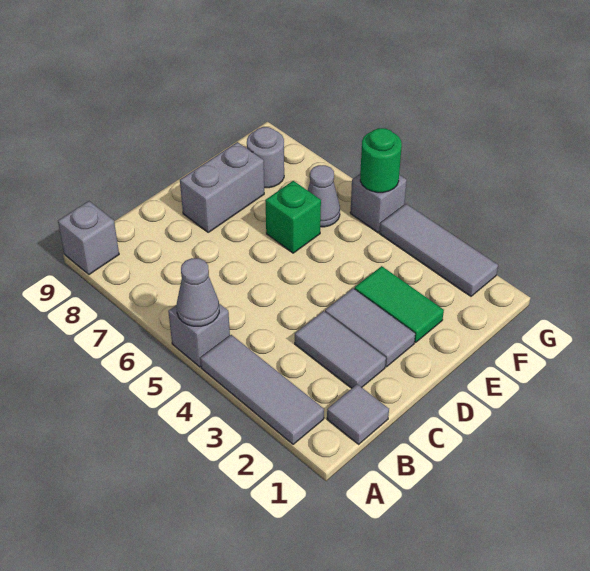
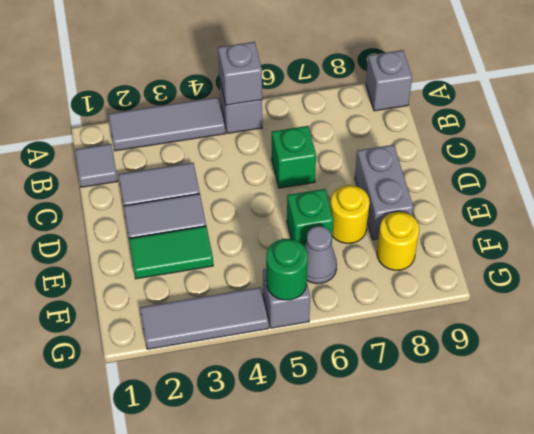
grey cone A5 level 2 -> grey brick A5 level 2
none -> green brick C6 level 1
none -> yellow round brick E7 level 1
grey round brick F8 level 1 -> yellow round brick F8 level 1

